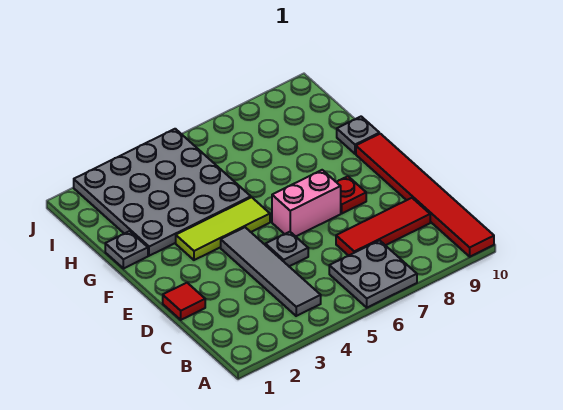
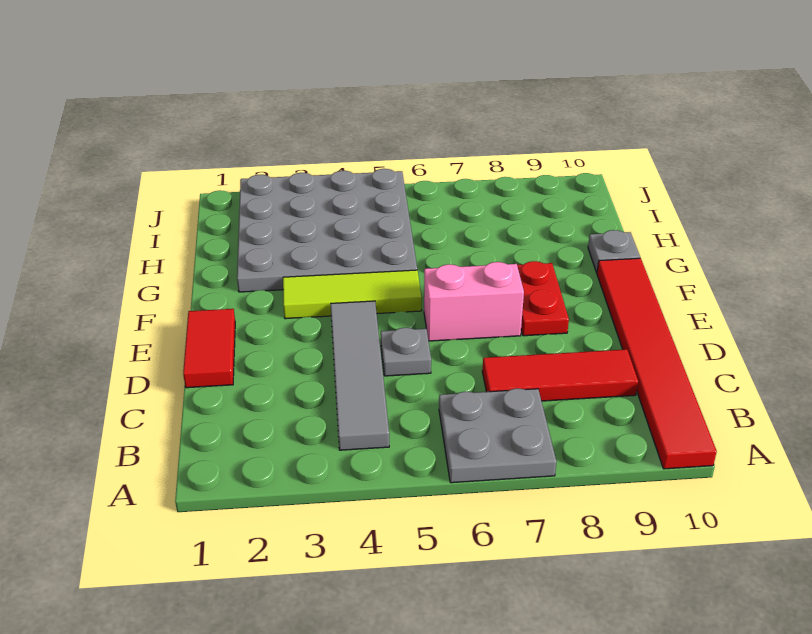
red tile D1 level 1 -> red tile D1:E1 level 1
red plate E8 level 1 -> red plate E8:F8 level 1
grey plate G1 level 1 -> none

